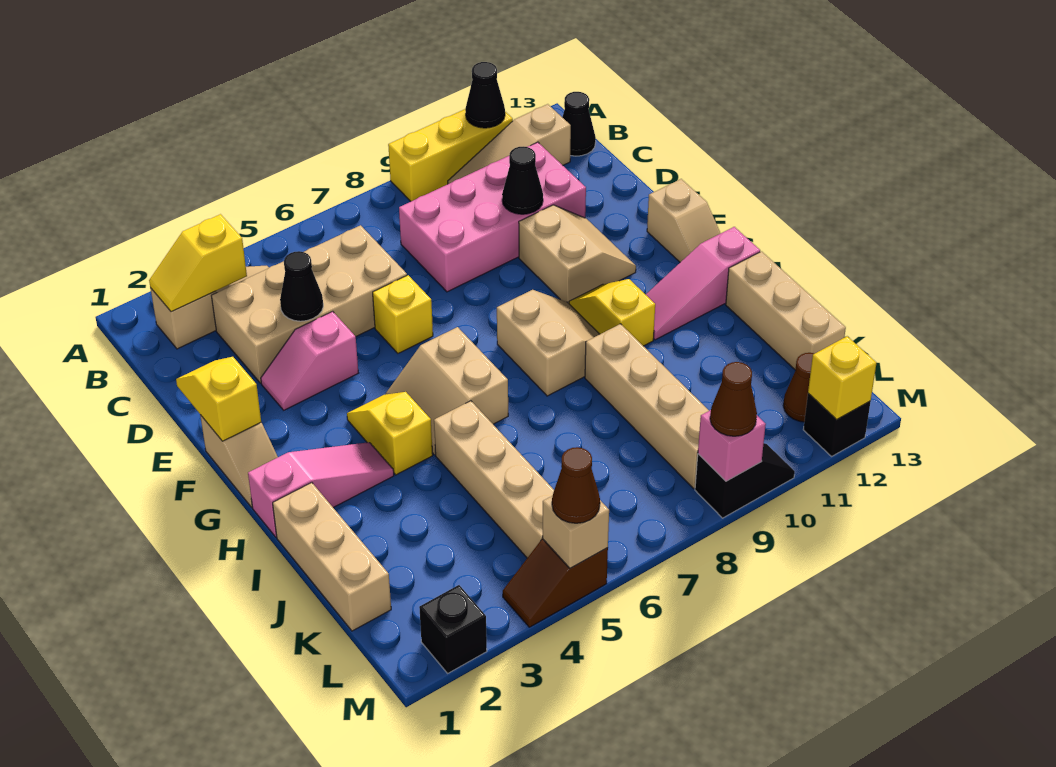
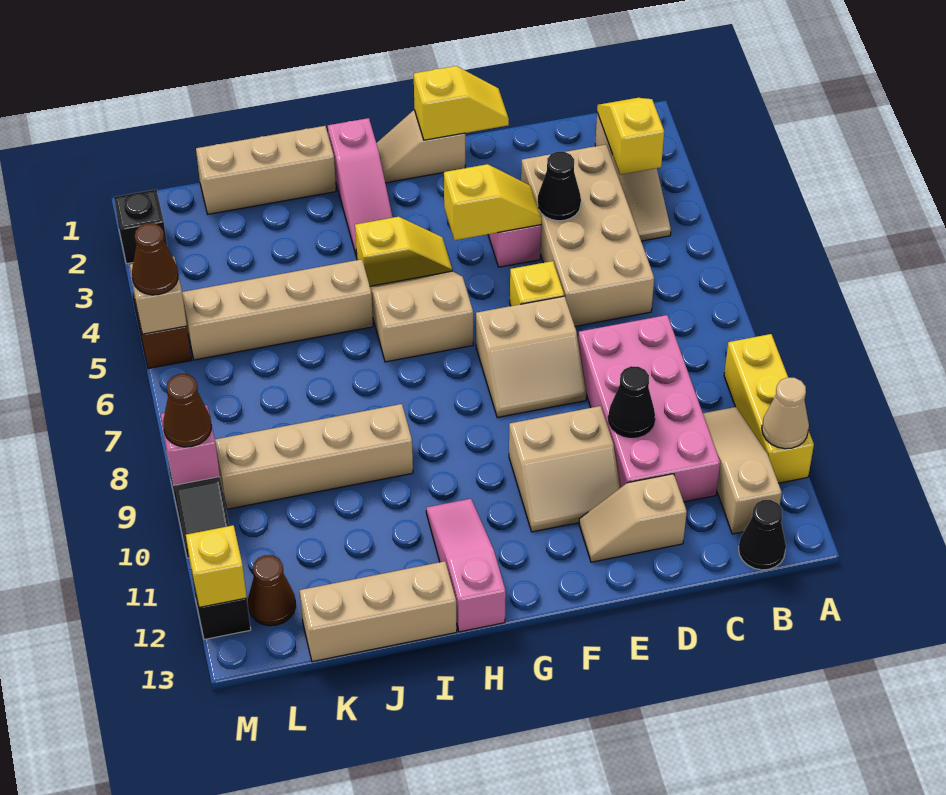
black cone A11 level 2 -> tan cone A11 level 2
tan slope F13:G13 level 1 top F -> tan slope D12:E12 level 1 top D
tan slope G8:H9 level 1 top 8 -> tan slope E7:F8 level 1 top 7
yellow slope G10:H10 level 1 top H -> yellow slope E4:F4 level 2 top F

